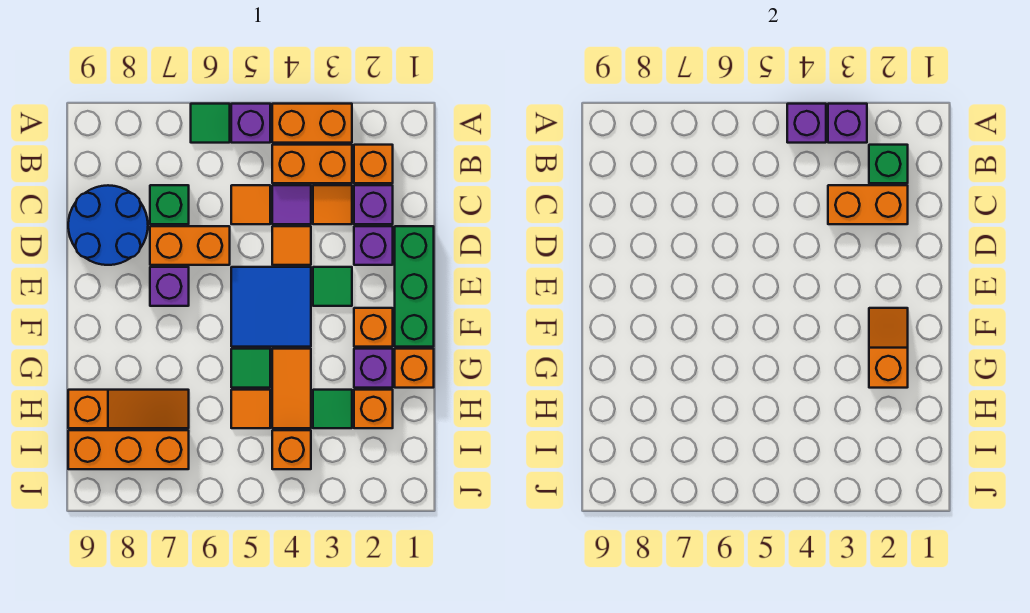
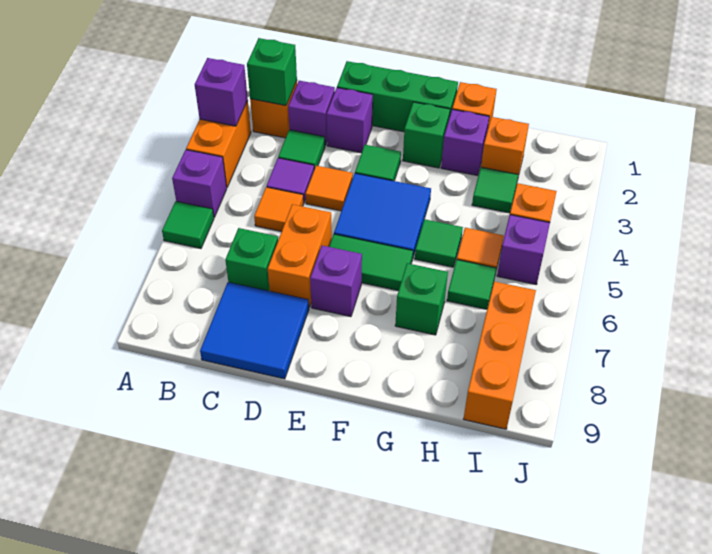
purple brick A4 level 2 -> purple brick I5 level 1
orange brick B3:B4 level 1 -> none
orange brick C2:C3 level 2 -> none
orange tile C3 level 1 -> green tile C3 level 1
blue round brick C8:D9 level 1 -> blue tile C8:D9 level 1
none -> green tile E6:F6 level 1
orange brick F2 level 1 -> green brick F2 level 1
orange slope F2:G2 level 2 top G -> none
orange tile G4:H4 level 1 -> none
none -> green brick G7 level 1
none -> green tile H6 level 1
orange slope H7:H9 level 1 top 9 -> none

